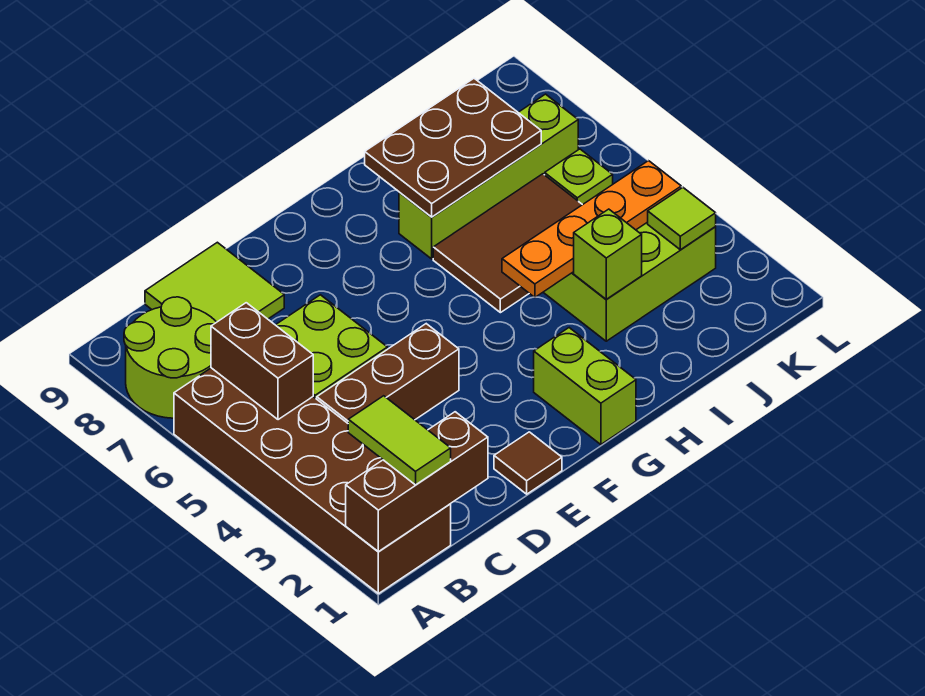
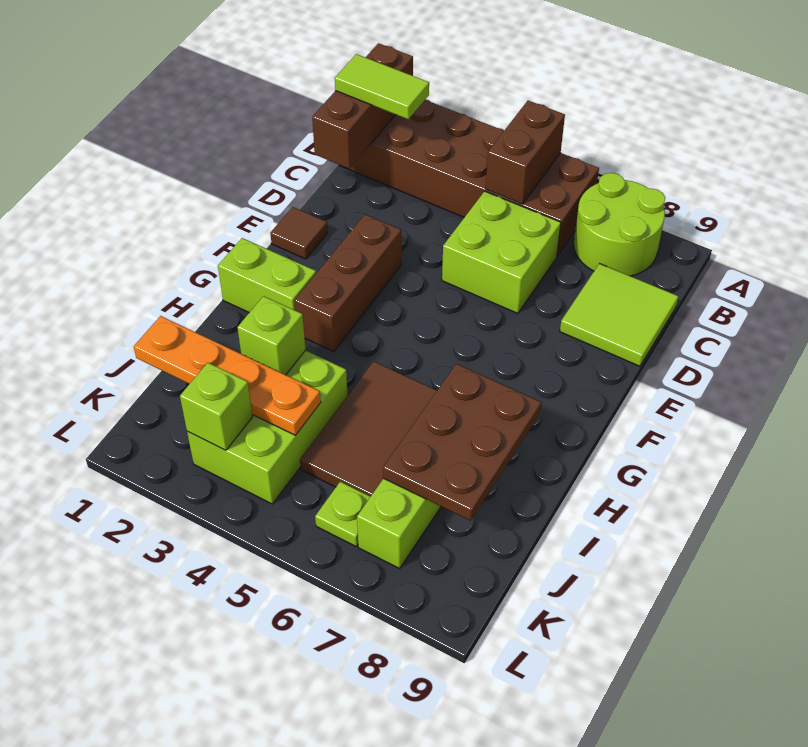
brown brick B5:B6 level 2 -> brown brick A5:B5 level 2
brown brick C4:E4 level 1 -> brown brick E3:G3 level 1
orange plate H4:K4 level 2 -> orange plate J1:J4 level 2
lime tile K3 level 2 -> lime brick K3 level 2

